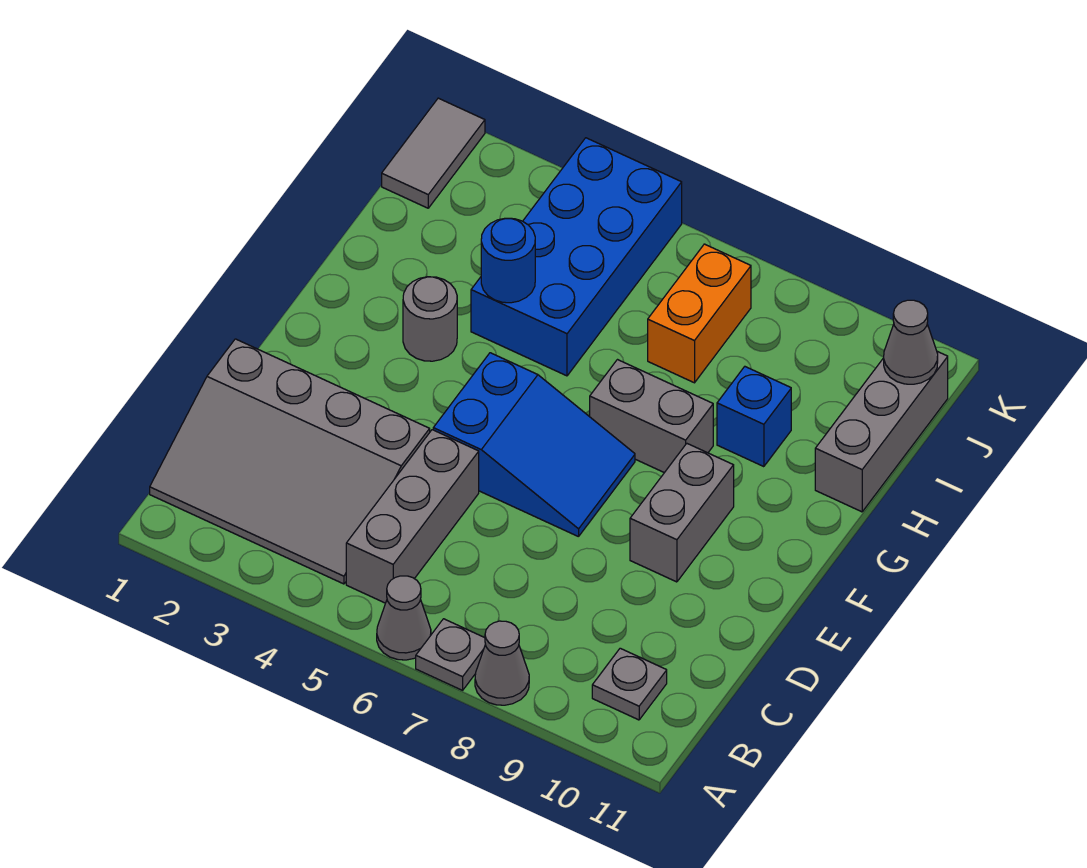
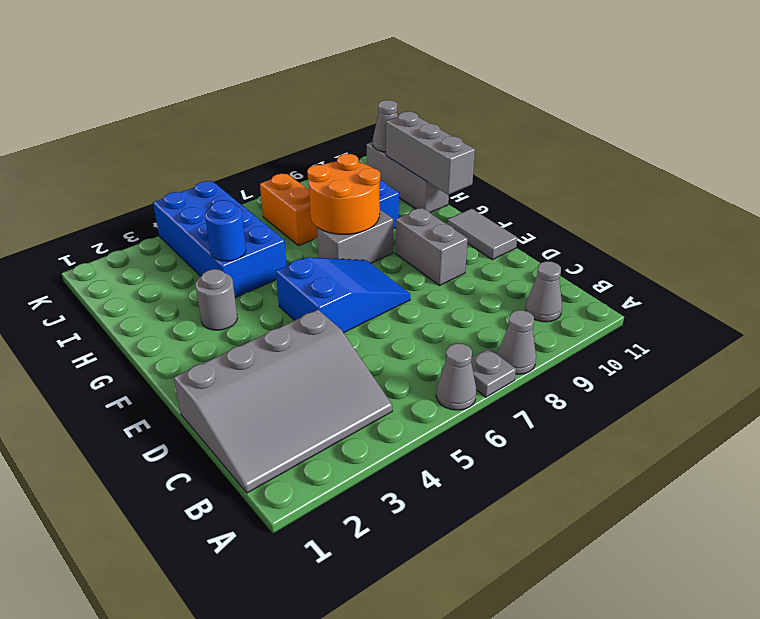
grey brick B5:D5 level 1 -> grey brick G11:I11 level 2
grey plate B10 level 1 -> grey cone B10 level 1
none -> orange round brick G7:H8 level 2
grey tile J1:K1 level 1 -> grey tile E11:F11 level 1

